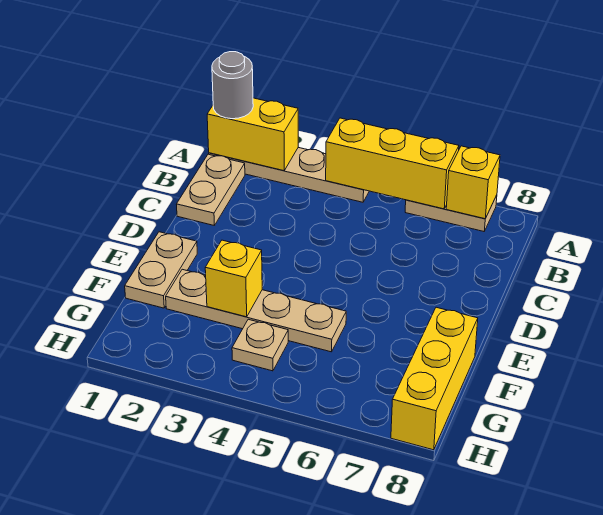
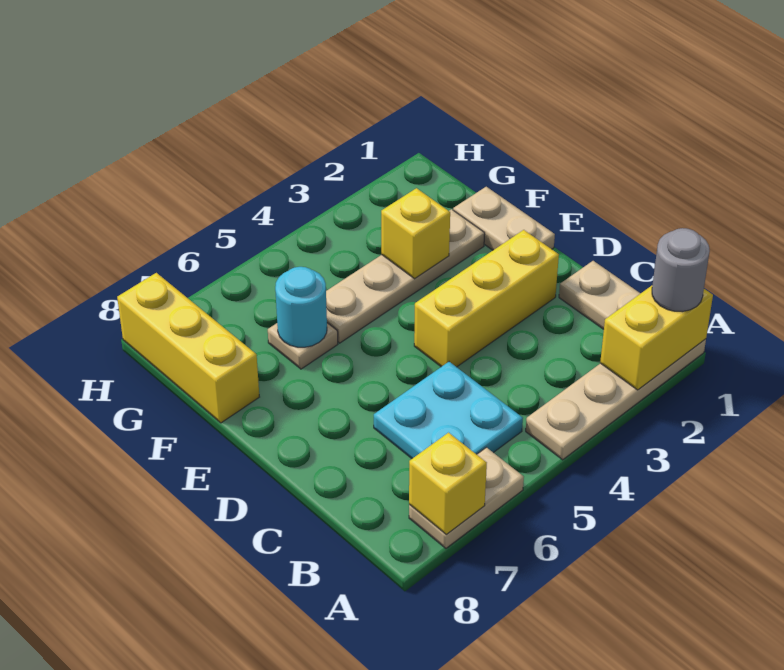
yellow brick A4:A6 level 2 -> yellow brick D2:D4 level 1
none -> cyan plate B5:C6 level 1
none -> cyan round brick F6 level 2
tan plate G4 level 1 -> tan plate F6 level 1

